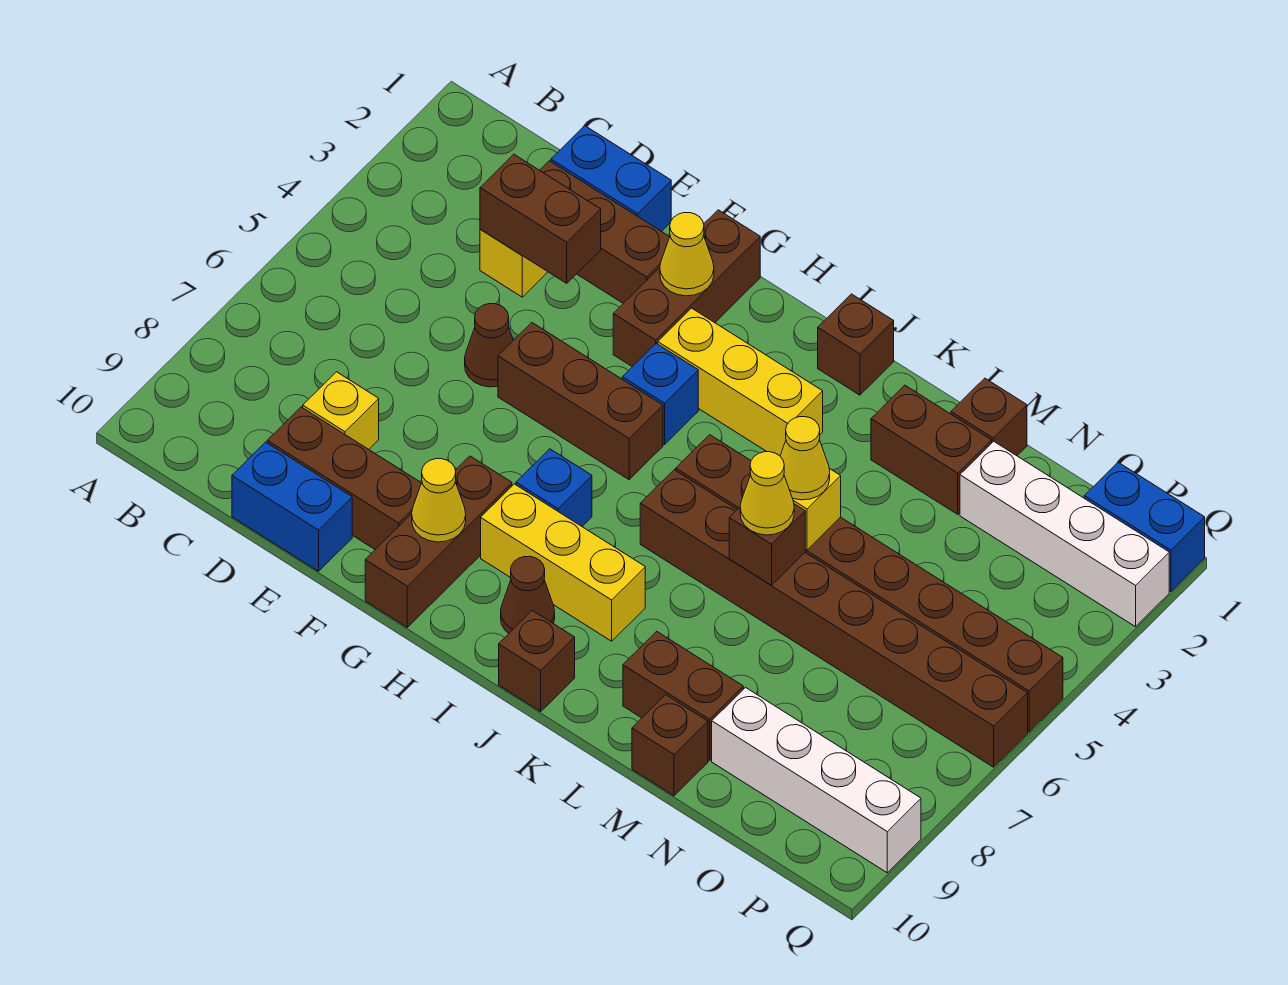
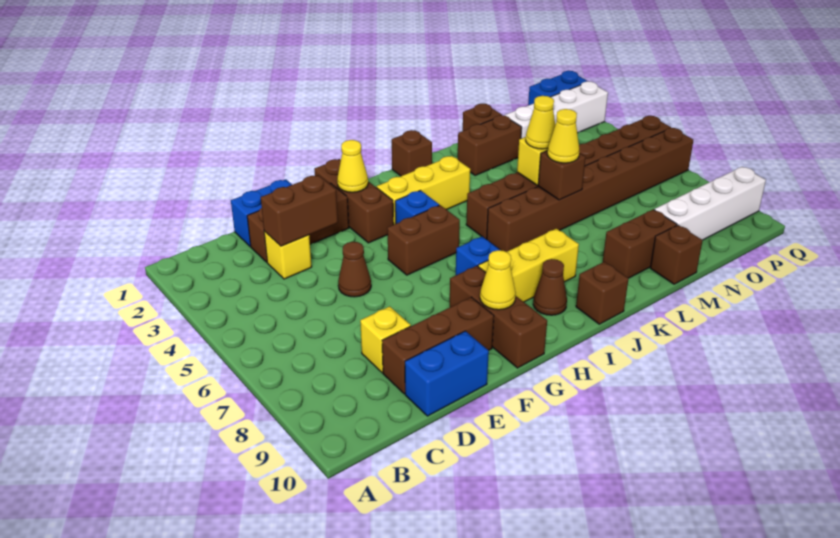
brown brick F5:H5 level 1 -> brown brick G5:H5 level 1

